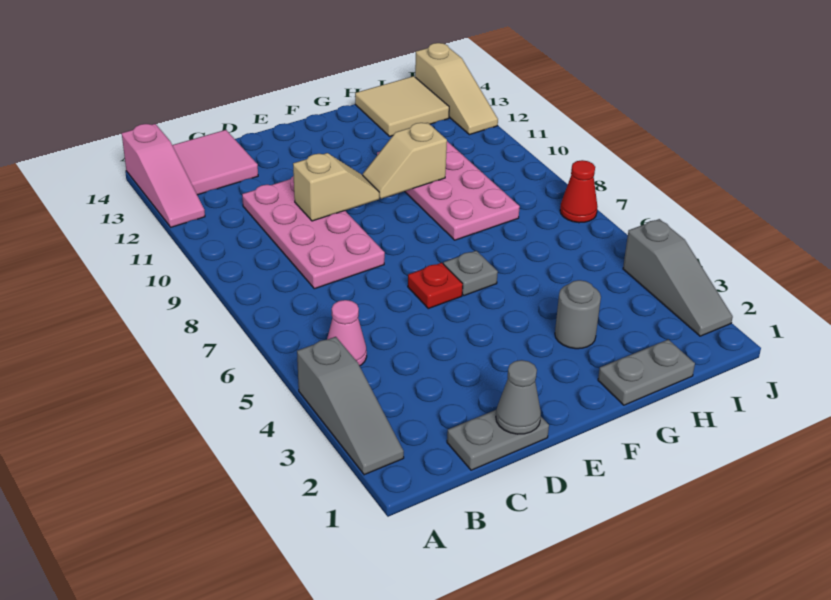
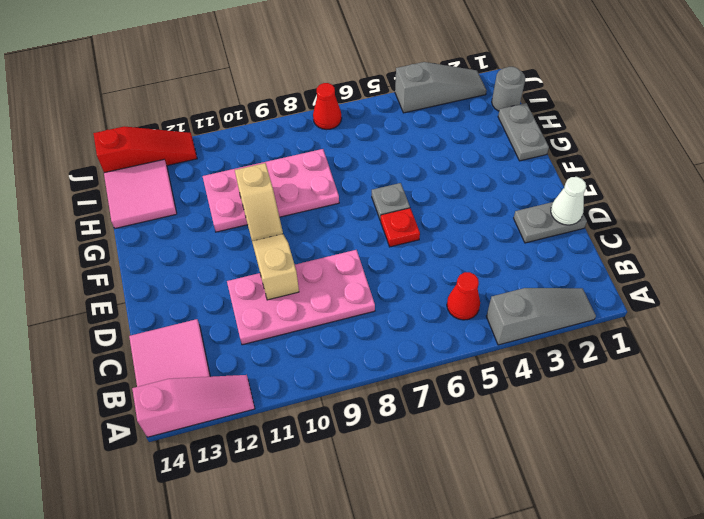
pink cone B5 level 1 -> red cone B5 level 1
grey plate C1:D1 level 1 -> grey plate D1:D2 level 1
grey cone D1 level 2 -> white cone D1 level 2
grey round brick G3 level 1 -> grey round brick I1 level 1
tan tile H13:I14 level 1 -> pink tile H13:I14 level 1
tan slope J12:J14 level 1 top 14 -> red slope J12:J14 level 1 top 14

